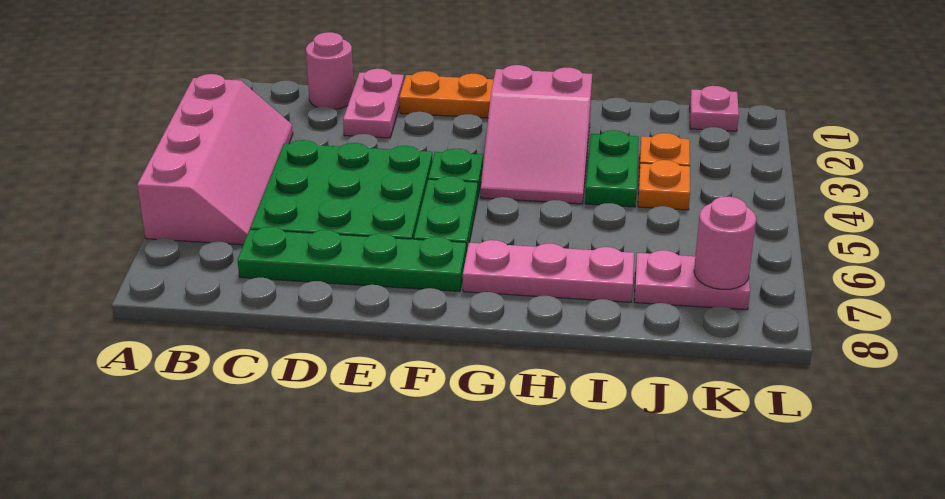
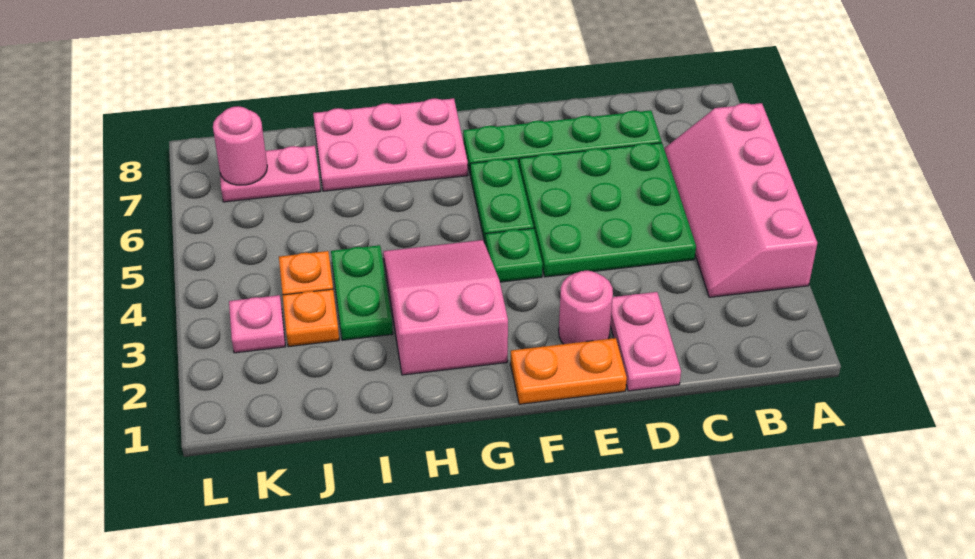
pink round brick C1 level 1 -> pink round brick E2 level 1
pink plate G7:I7 level 1 -> pink plate G7:I8 level 1
pink plate K1 level 1 -> pink plate K3 level 1

